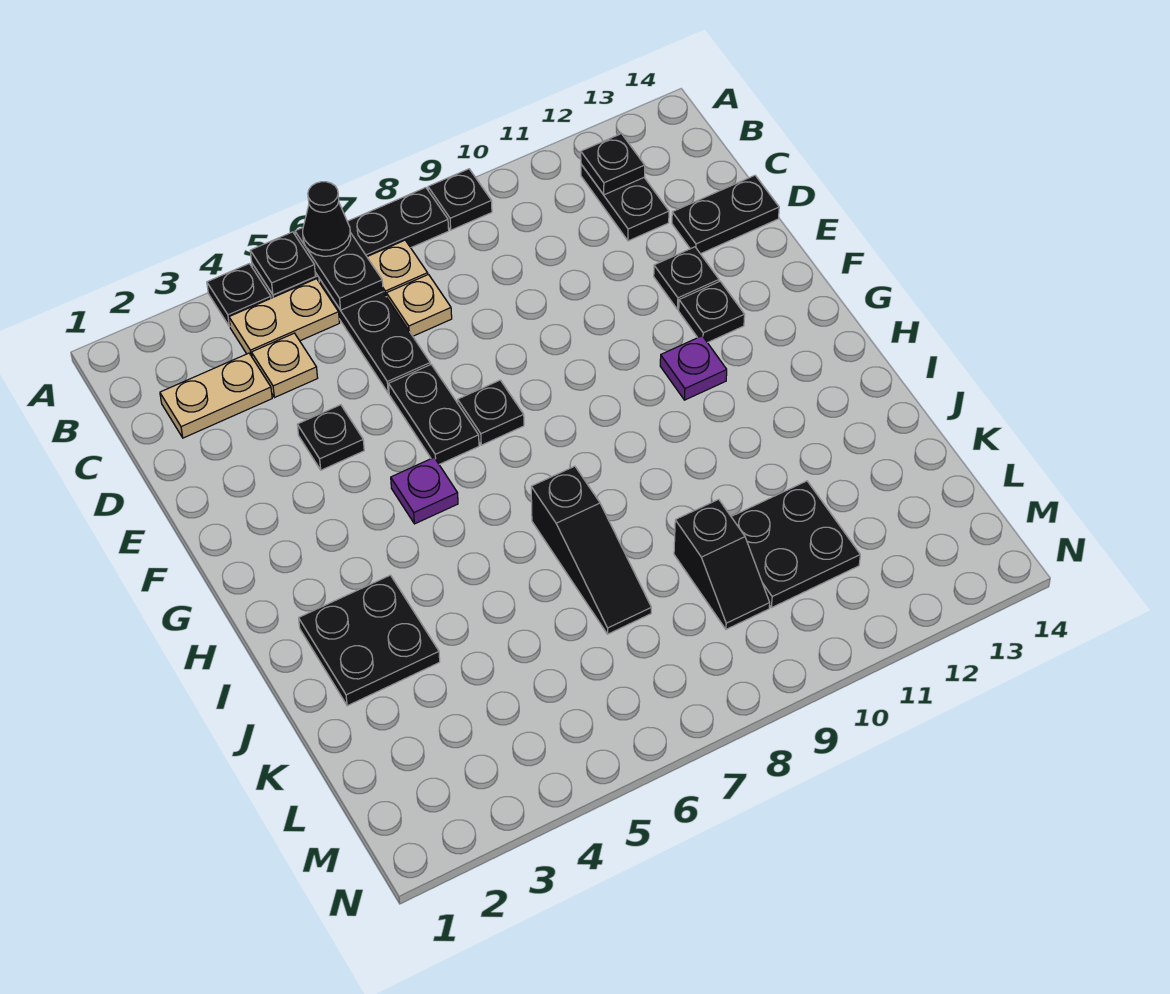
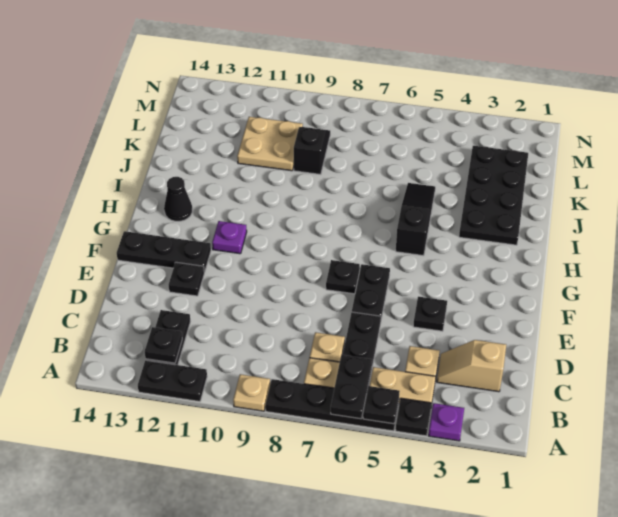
black cone A6 level 3 -> black cone H13 level 1
black plate A9 level 1 -> tan plate A9 level 1
tan plate C2:C3 level 1 -> tan slope C2:C3 level 1 top 2
black plate D13:D14 level 1 -> black plate A11:A12 level 1
black plate F12 level 1 -> black plate F12:F14 level 1
purple plate G5 level 1 -> purple plate A3 level 1
black plate I2:J3 level 1 -> black plate I2:L3 level 1
black slope I7:K7 level 1 top I -> black slope H5:J5 level 1 top H
black plate K10:L11 level 1 -> tan plate K10:L11 level 1

